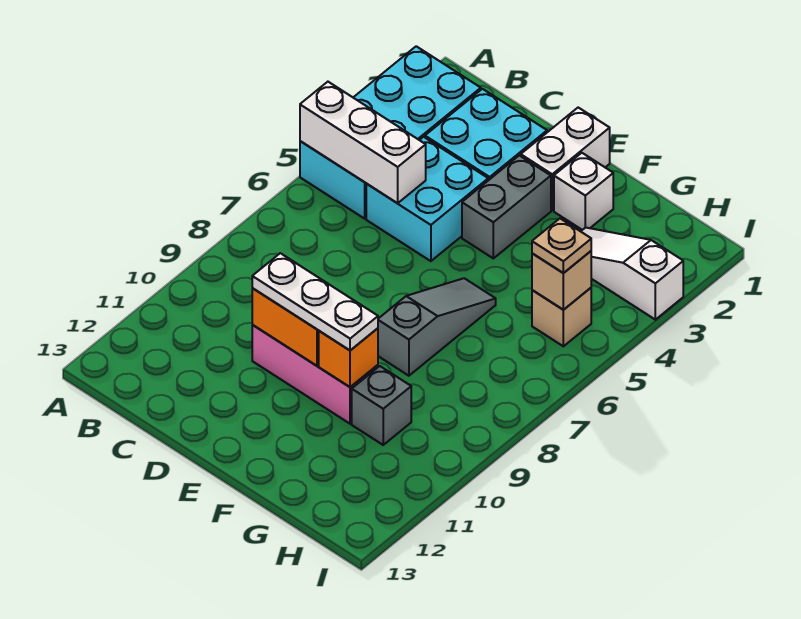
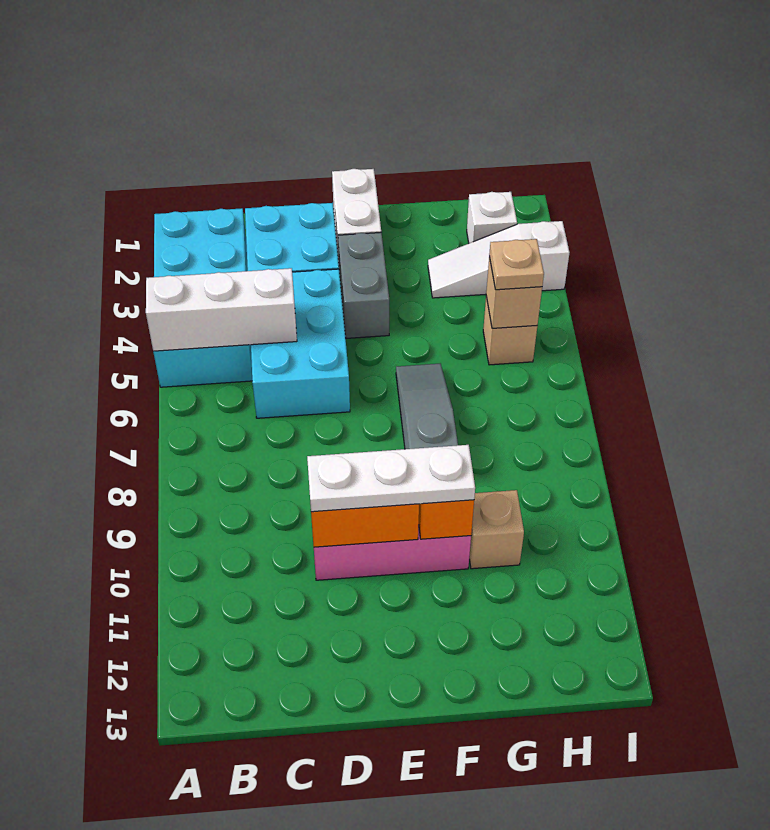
cyan brick C4:D5 level 1 -> cyan brick C4:D6 level 1
white brick F2 level 1 -> white brick H2 level 1
grey brick G10 level 1 -> tan brick G10 level 1

